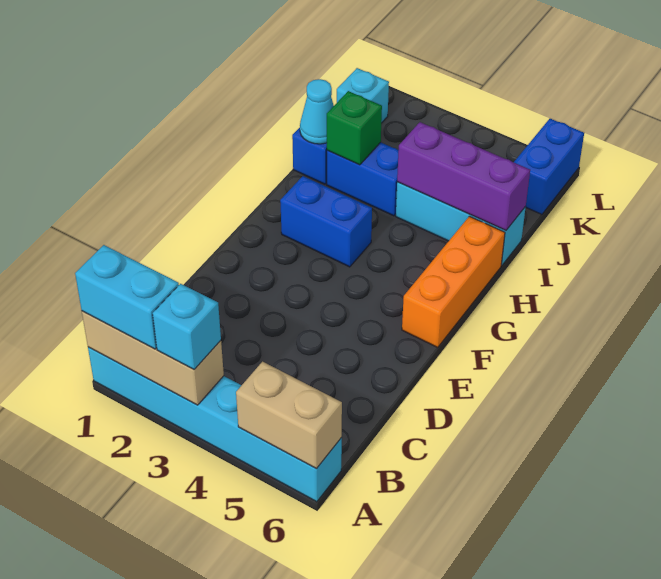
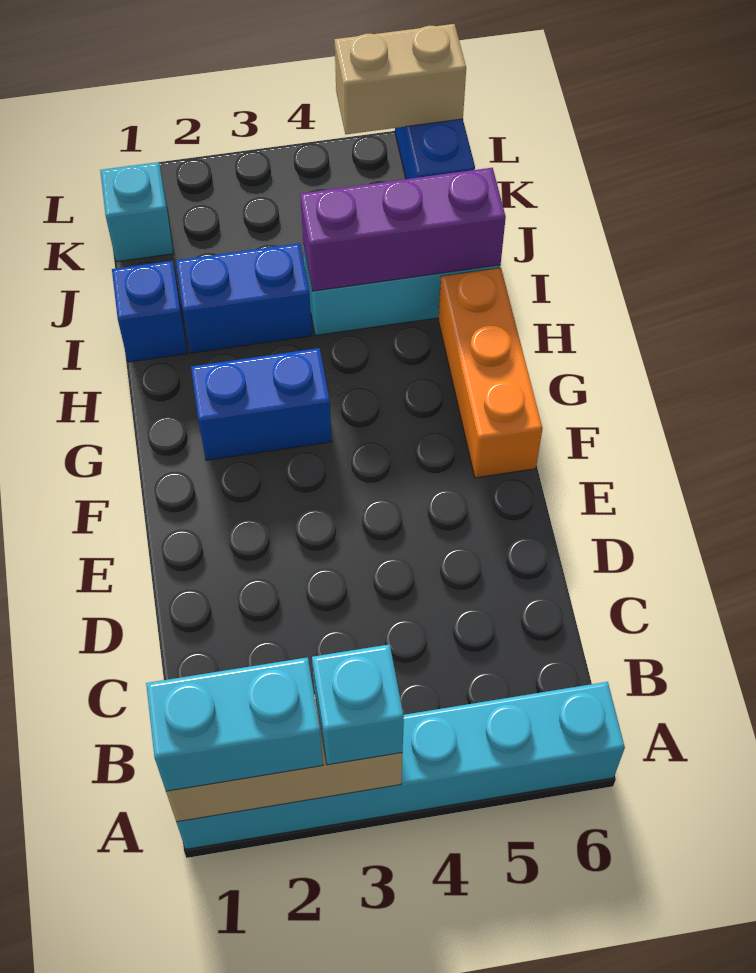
tan brick A5:A6 level 2 -> tan brick L5:L6 level 2
cyan cone I1 level 2 -> none
green brick I2 level 2 -> none

